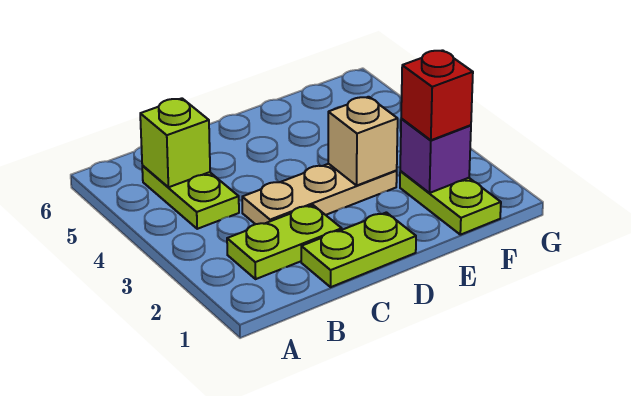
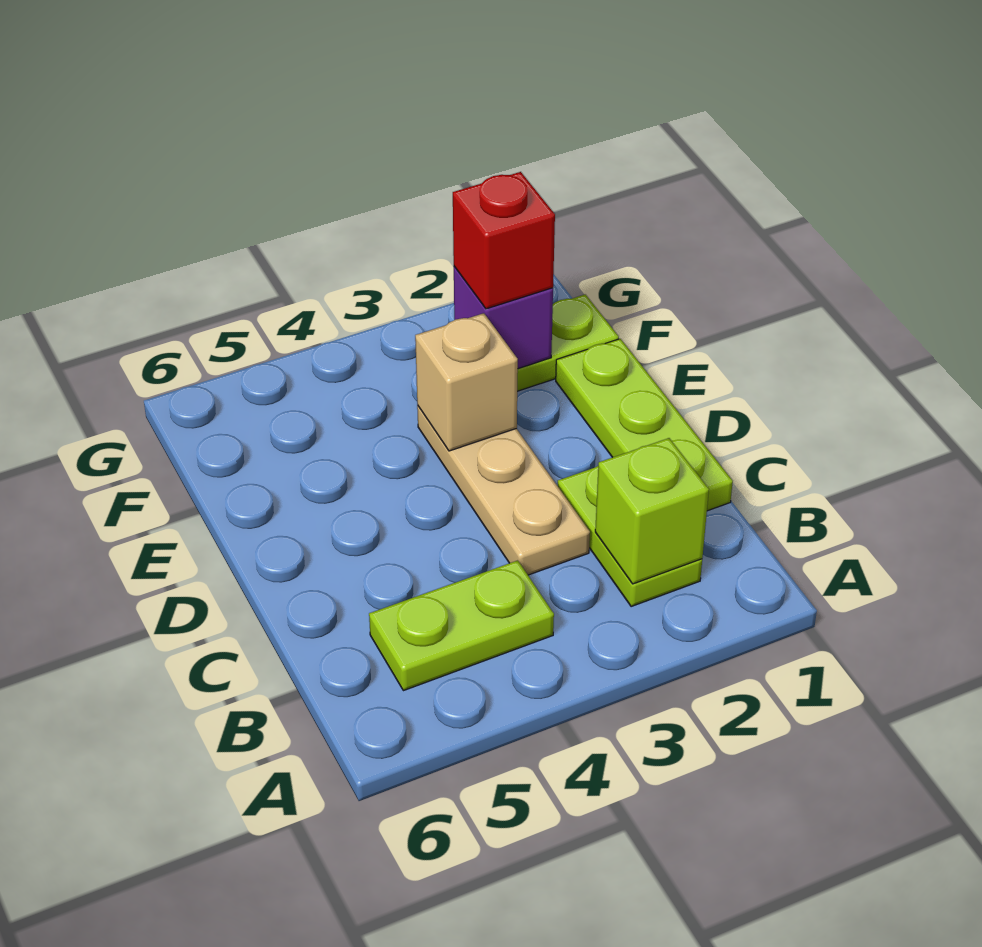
lime brick B5 level 2 -> lime brick B2 level 2
lime plate C1:D1 level 1 -> lime plate C1:E1 level 1

